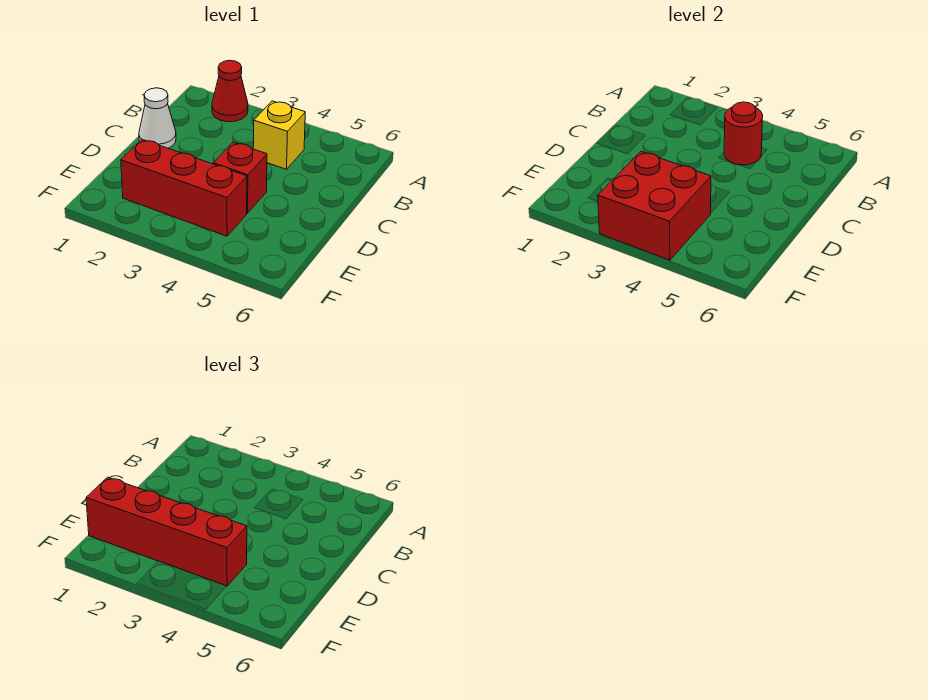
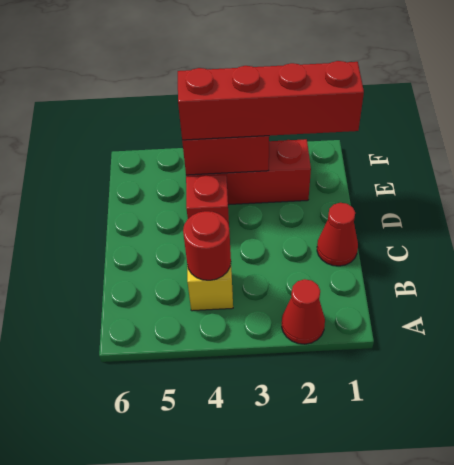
white cone C1 level 1 -> red cone C1 level 1

